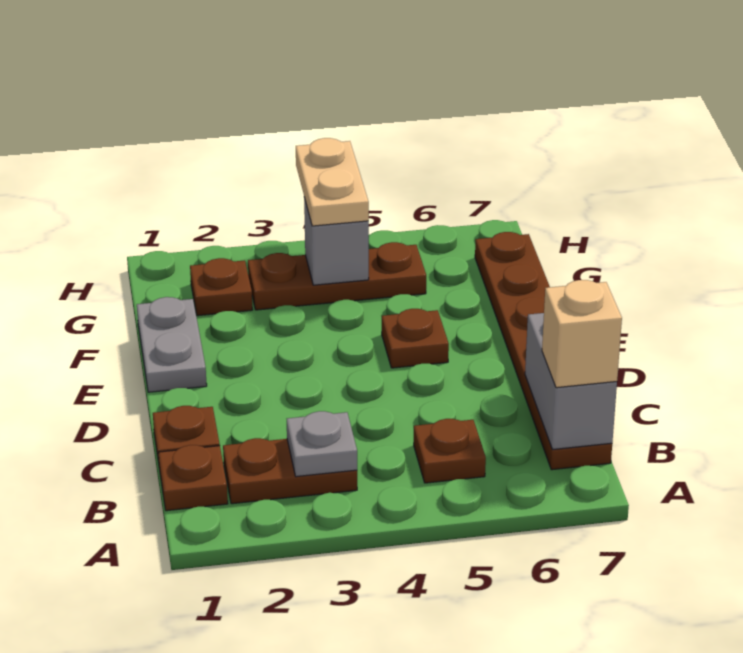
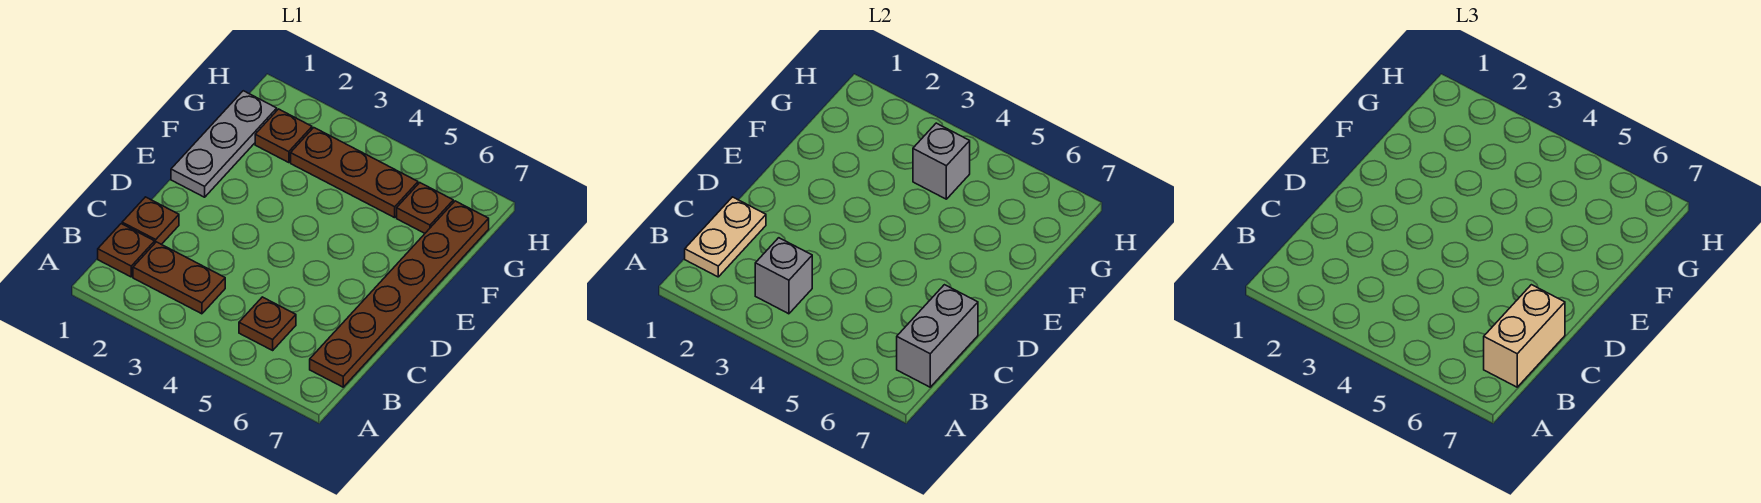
grey plate B3 level 2 -> grey brick B3 level 2
tan brick B7 level 3 -> tan brick B7:C7 level 3
grey plate E1:F1 level 1 -> grey plate E1:G1 level 1
brown plate E5 level 1 -> brown plate G6 level 1
tan plate G4:H4 level 3 -> tan plate B1:C1 level 2

